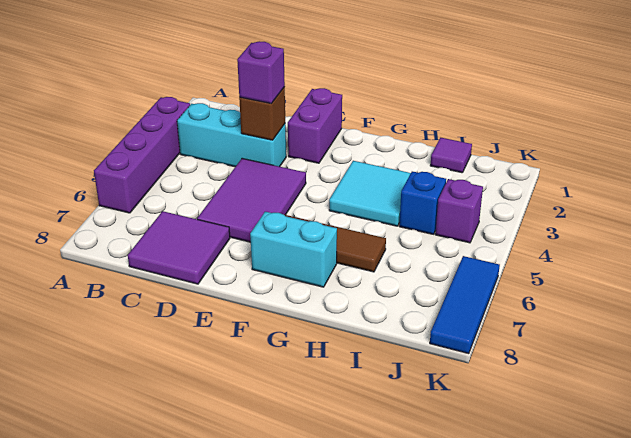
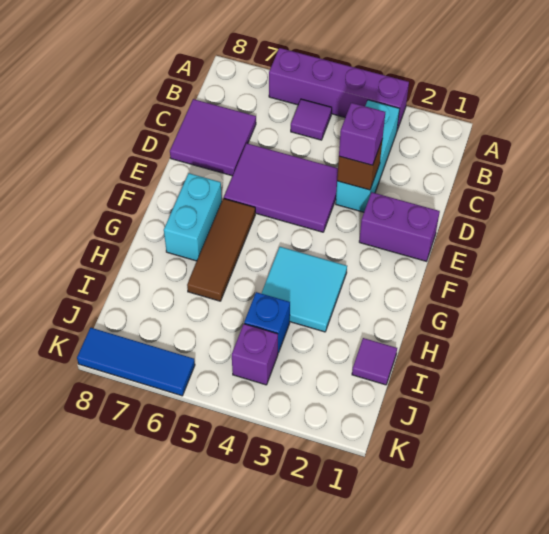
none -> purple tile B5 level 1

